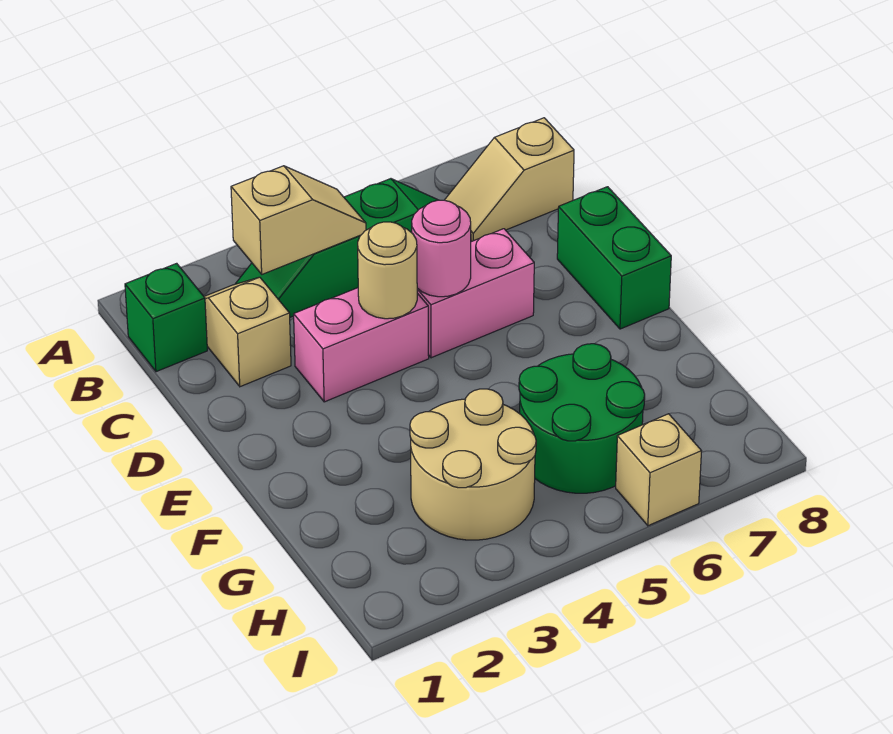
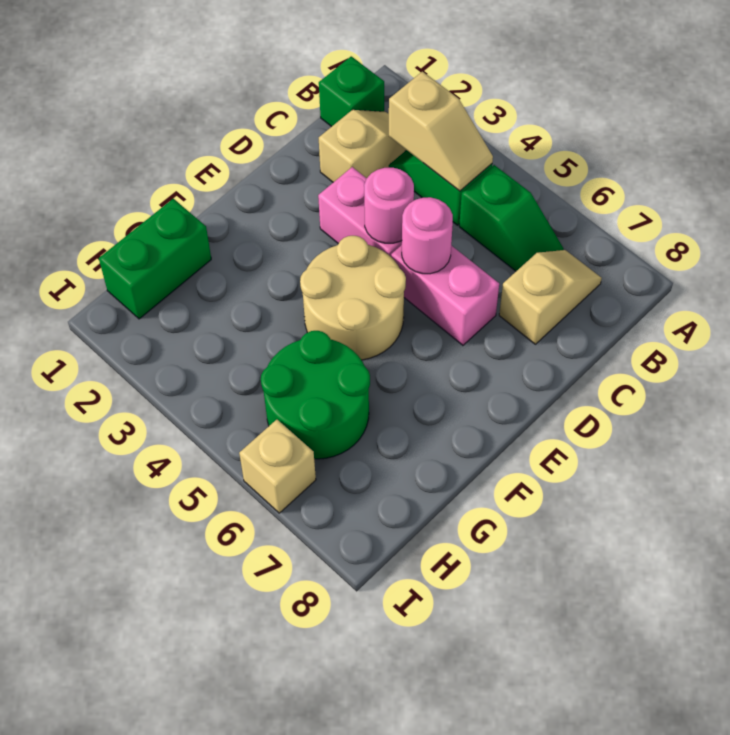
tan slope B7:B8 level 1 top 8 -> tan slope B7:C7 level 1 top C
tan round brick D4 level 2 -> pink round brick D4 level 2
green brick D8:E8 level 1 -> green brick G1:H1 level 1
tan round brick G3:H4 level 1 -> tan round brick E4:F5 level 1

